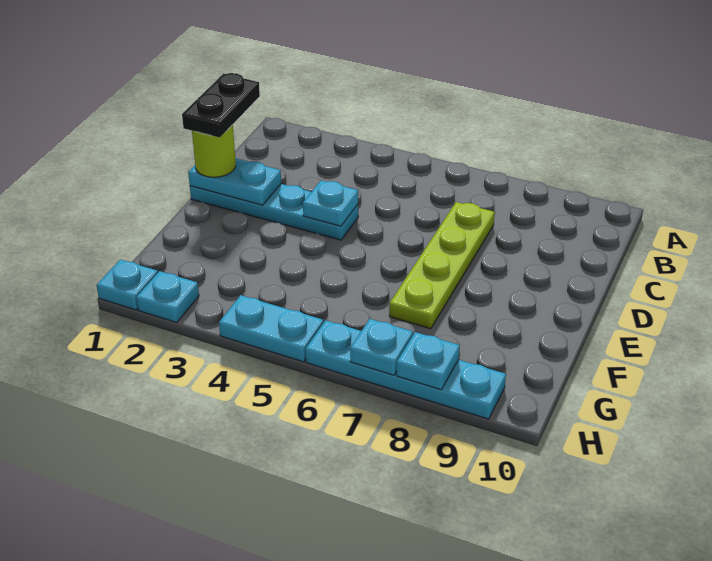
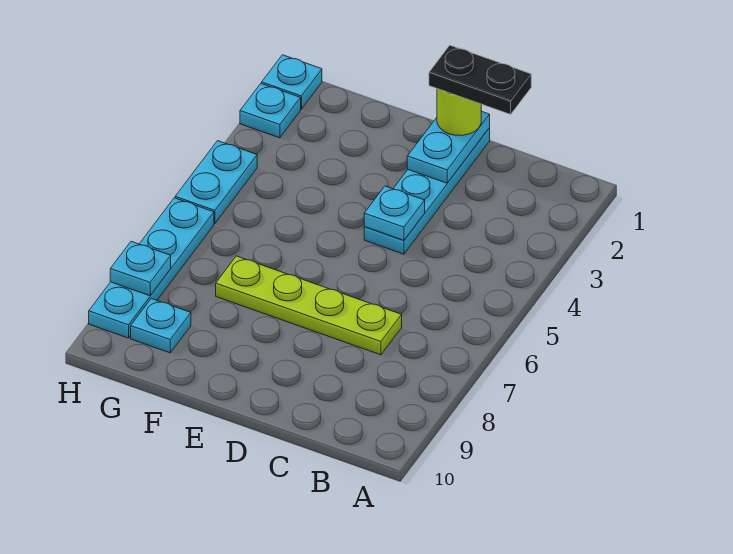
cyan plate H7 level 2 -> cyan plate G9 level 1

